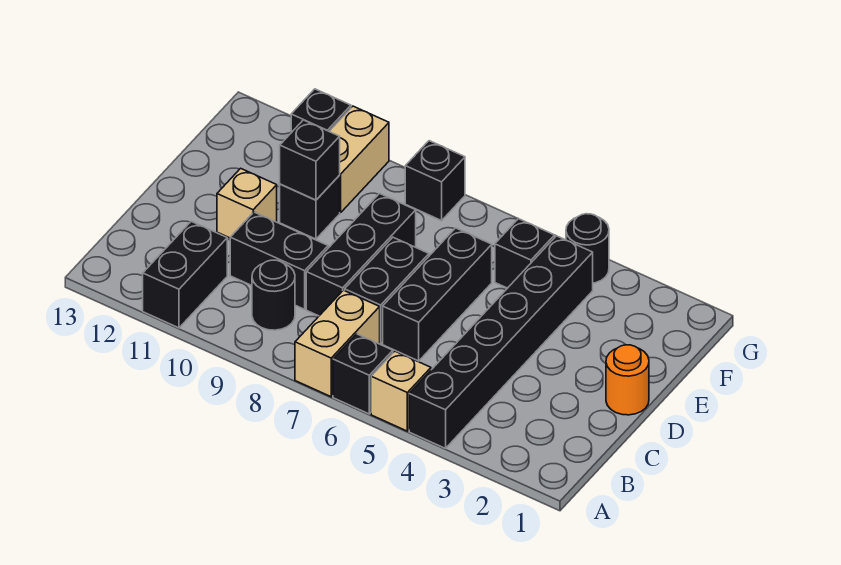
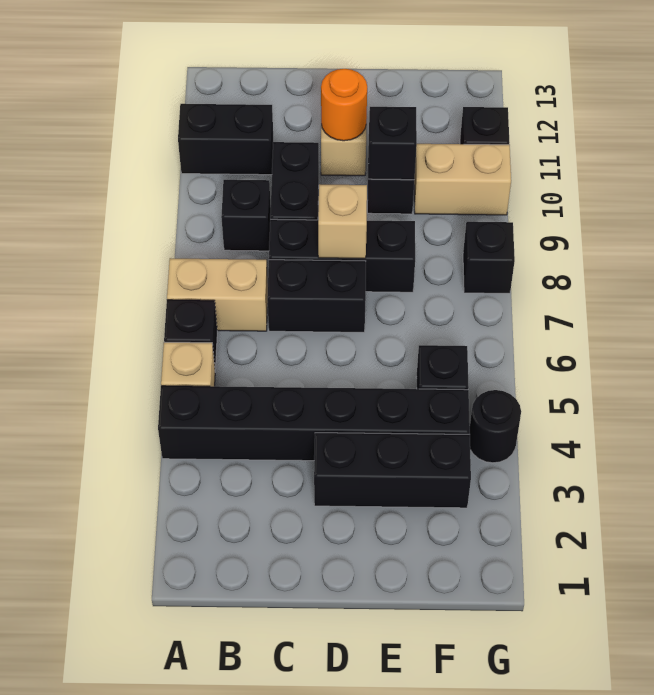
black round brick B9 level 1 -> black brick B9 level 1
black brick C6:E6 level 1 -> black brick D3:F3 level 1
orange round brick D1 level 1 -> orange round brick D11 level 2
none -> tan brick D8 level 2

